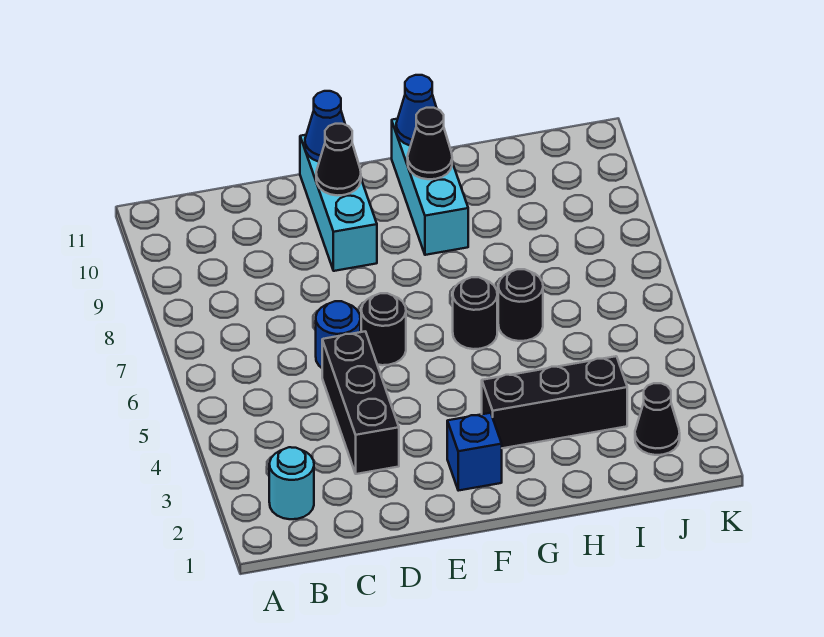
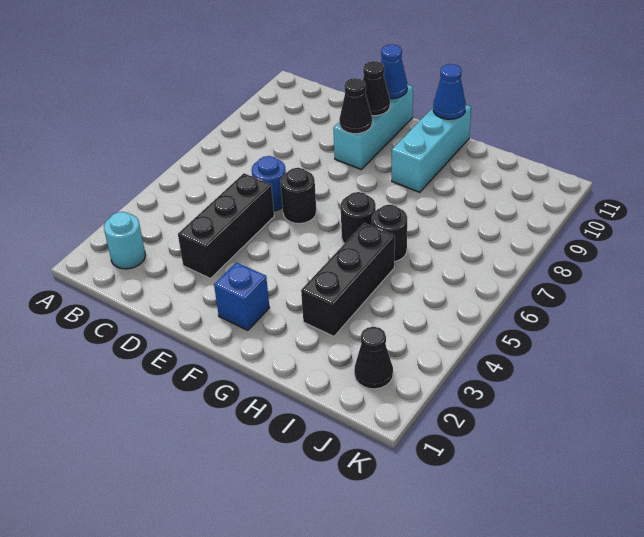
black brick G3:I3 level 1 -> black brick H3:H5 level 1
black cone G10 level 2 -> black cone E9 level 2

